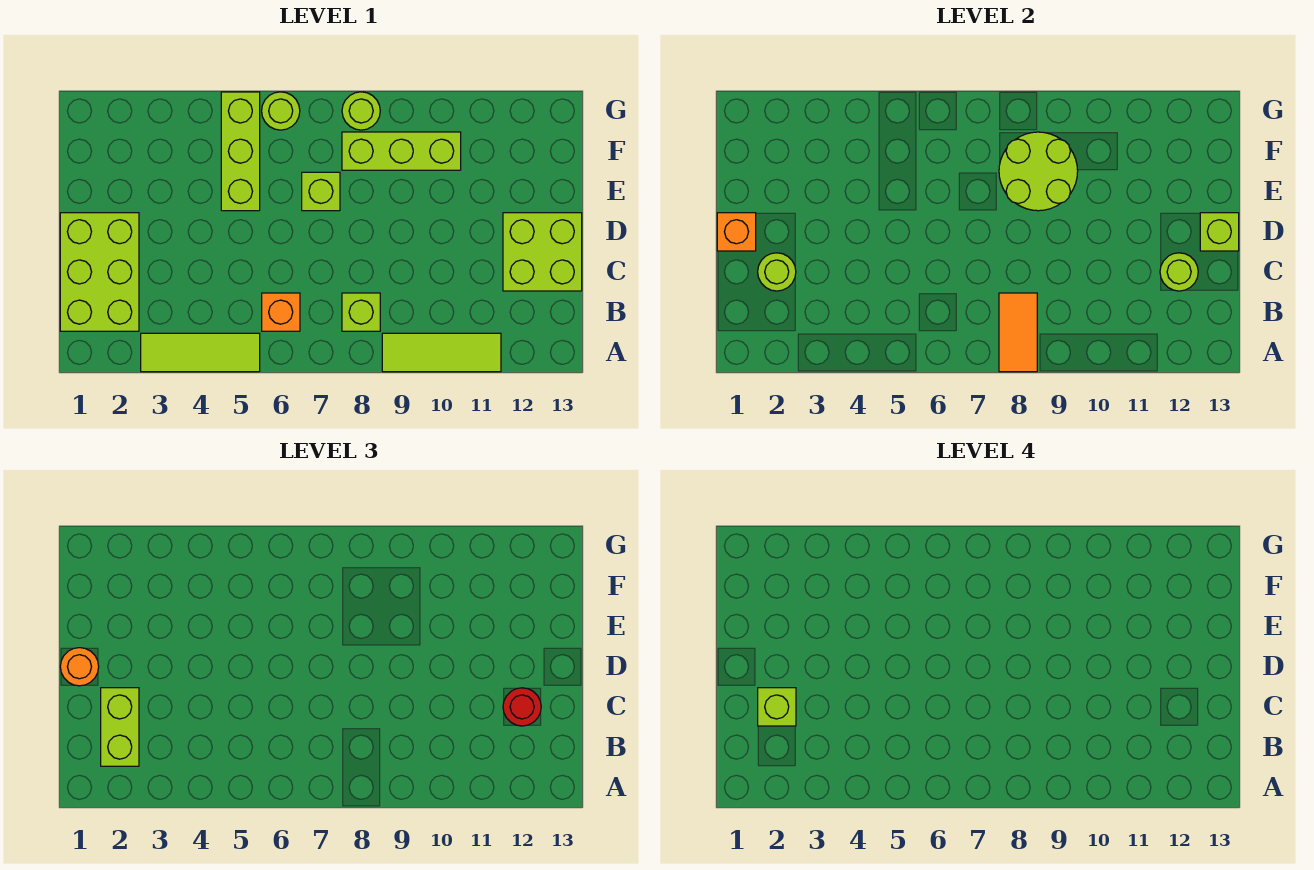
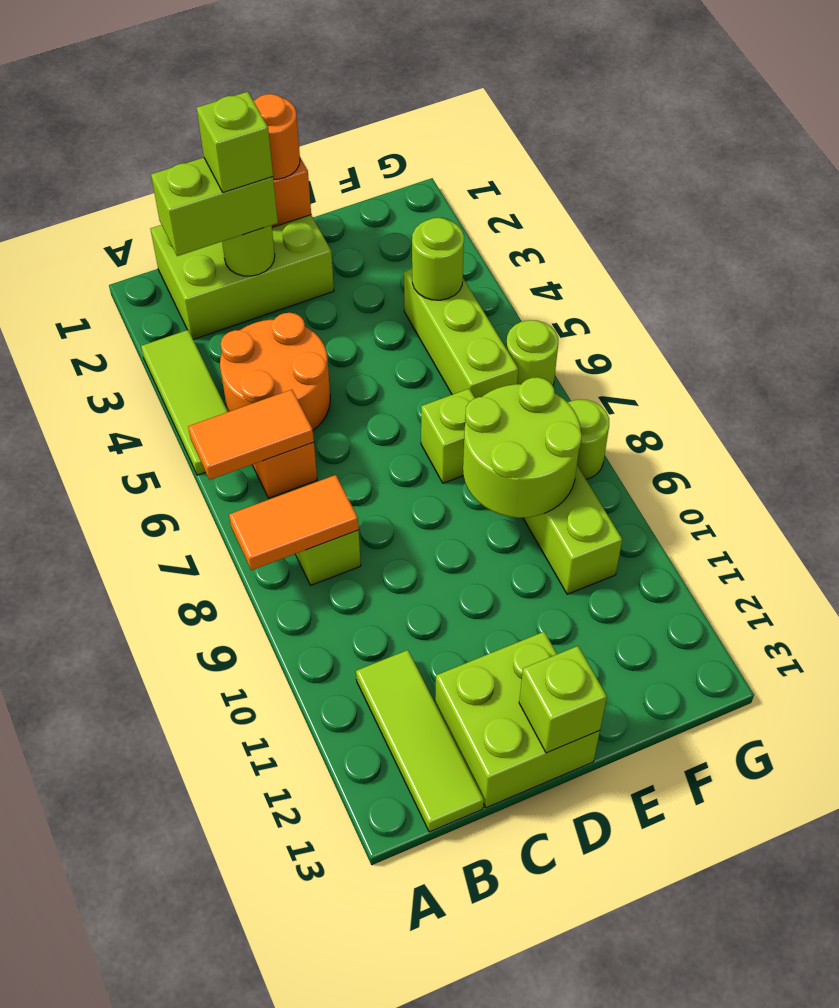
none -> orange tile A6:B6 level 2
lime tile A9:A11 level 1 -> lime tile B11:B13 level 1
none -> orange round brick B4:C5 level 1
lime round brick C12 level 2 -> lime round brick F4 level 2
red round brick C12 level 3 -> none
lime brick E5:G5 level 1 -> lime brick F4:F6 level 1

